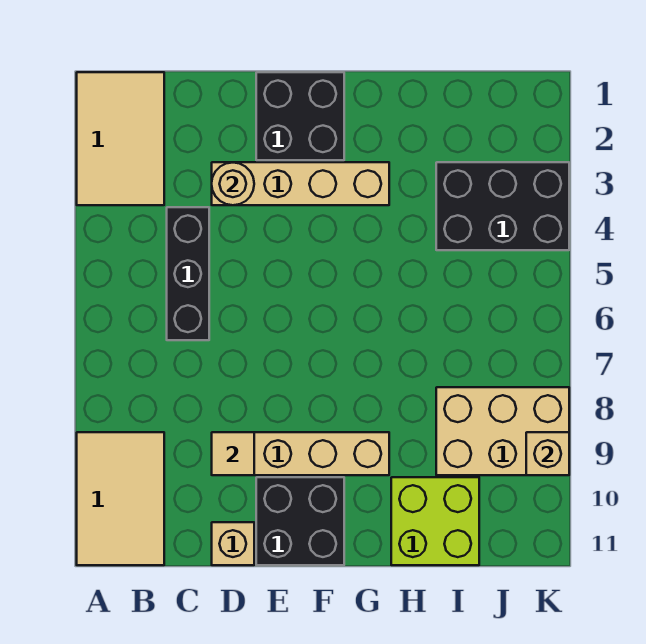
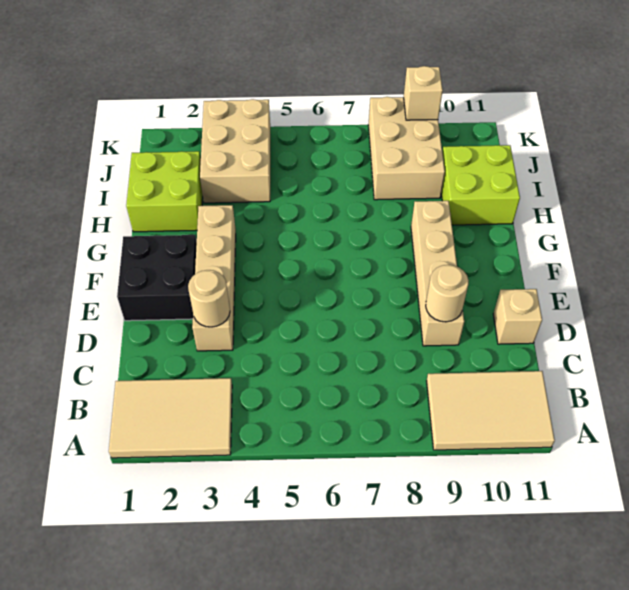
black brick C4:C6 level 1 -> none
tan tile D9 level 2 -> tan round brick D9 level 2
black brick E10:F11 level 1 -> none
none -> lime brick H1:I2 level 1
black brick I3:K4 level 1 -> tan brick I3:K4 level 1

